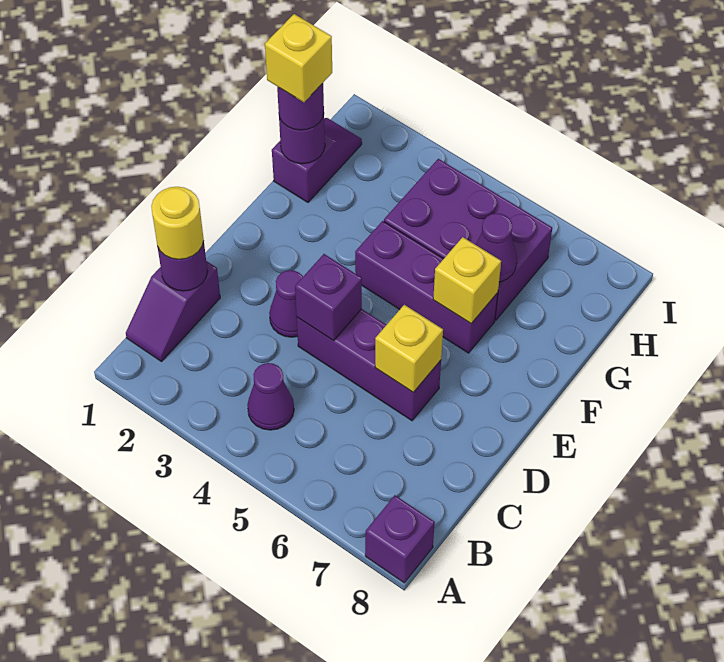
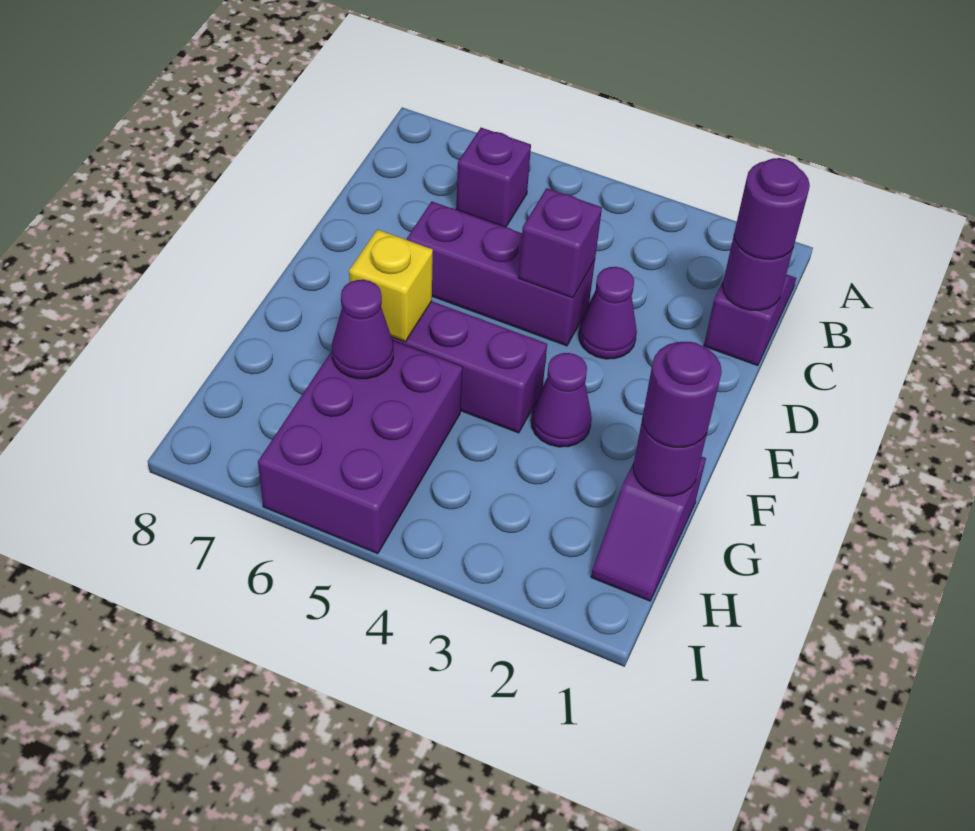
purple brick A8 level 1 -> purple brick B6 level 1
purple cone B4 level 1 -> purple cone F3 level 1
yellow round brick C1 level 3 -> purple round brick C1 level 3
yellow brick D6 level 2 -> none
yellow brick G1 level 4 -> none
purple brick G4:H6 level 1 -> purple brick G5:I6 level 1

